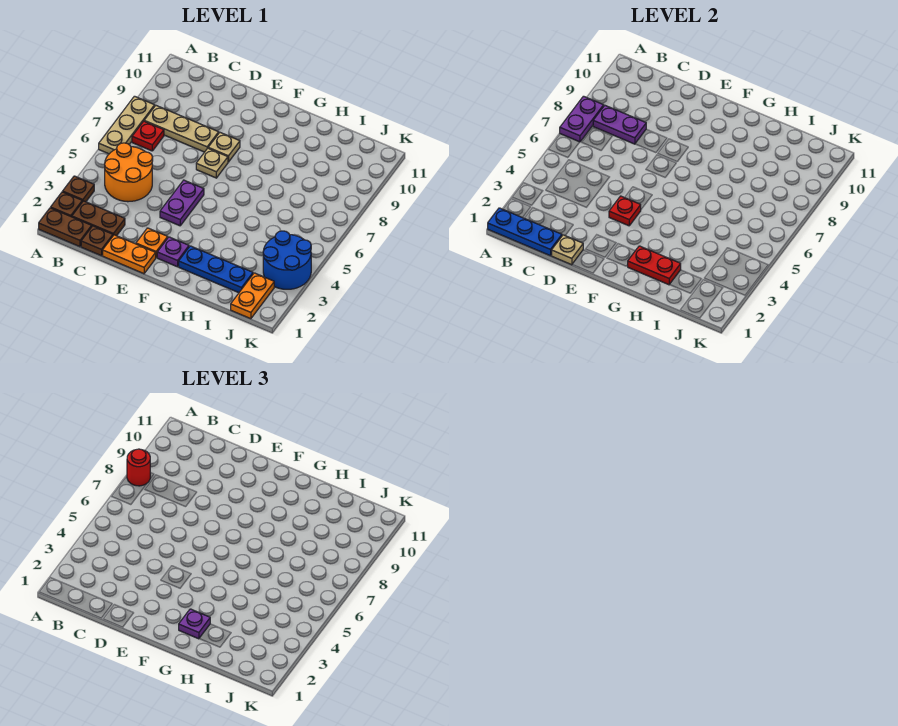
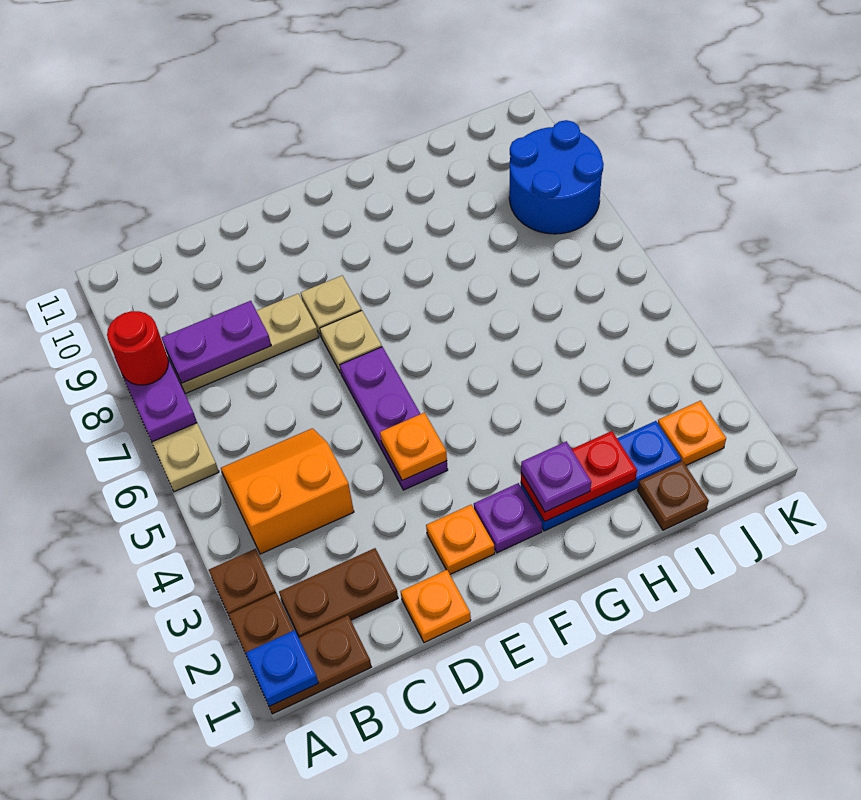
blue plate A1:C1 level 2 -> blue plate A1 level 2
orange round brick B4:C5 level 1 -> orange slope B4:C5 level 1 top 4
red plate B7 level 1 -> none
brown plate C1 level 1 -> brown plate I1 level 1
orange plate D1:E1 level 1 -> orange plate D1 level 1
tan plate D1 level 2 -> none
purple plate E4:E5 level 1 -> purple plate E4:E6 level 1
red plate E4 level 2 -> orange plate E4 level 2
orange plate J1:J2 level 1 -> orange plate J2 level 1
blue round brick J3:K4 level 1 -> blue round brick J8:K9 level 1

